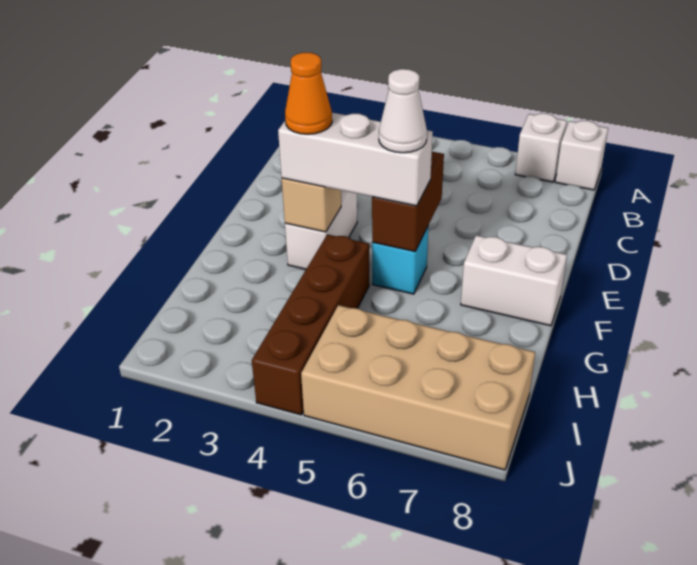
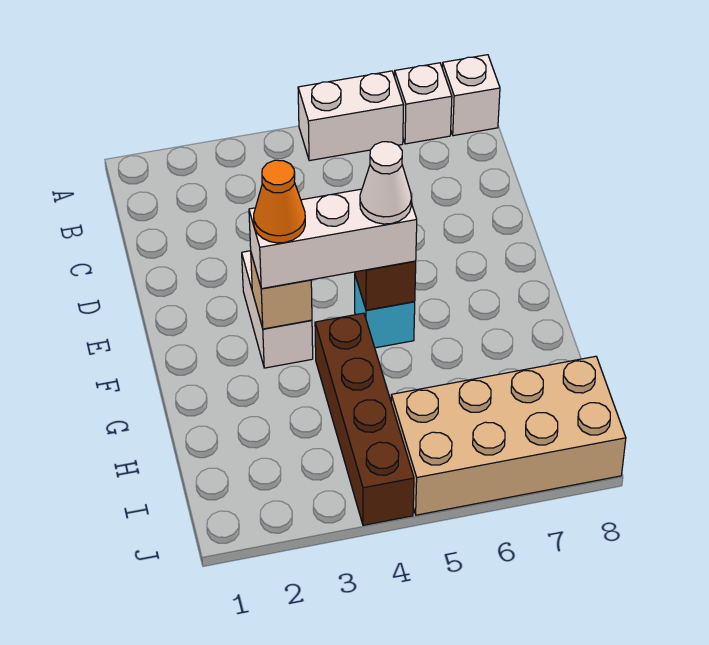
white brick F7:F8 level 1 -> white brick A5:A6 level 1

